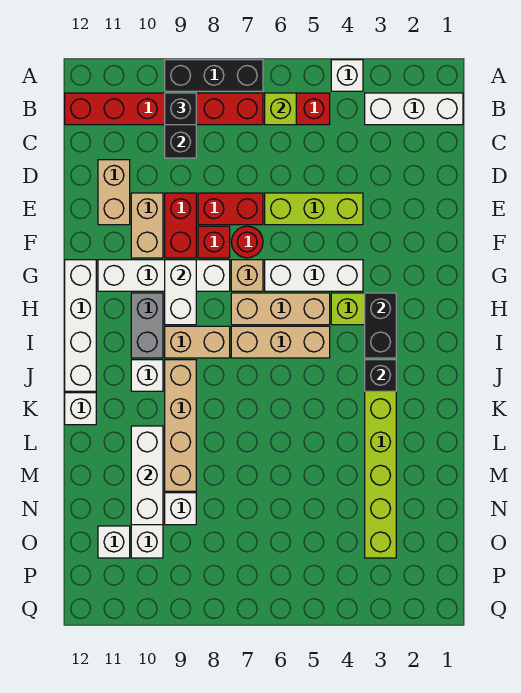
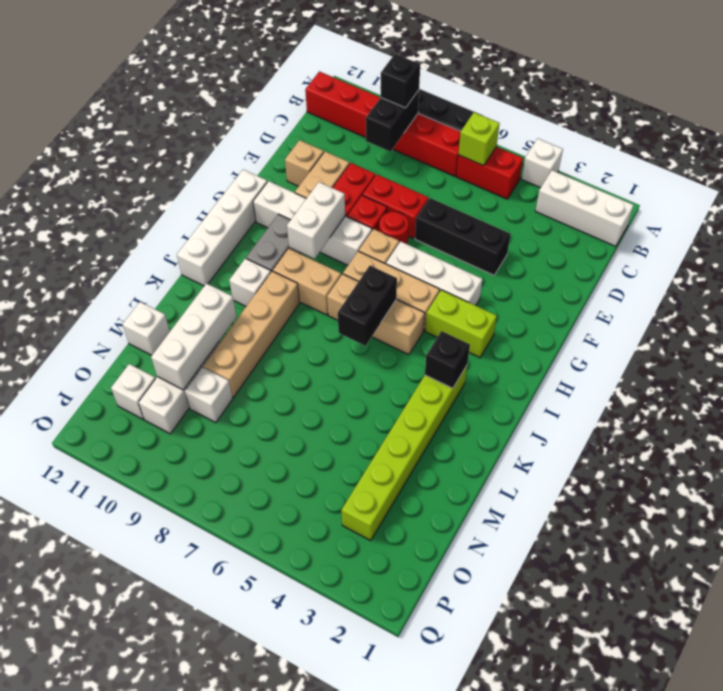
tan brick D11:E11 level 1 -> tan brick E11 level 1
lime brick E4:E6 level 1 -> black brick E4:E6 level 1
black brick H3:I3 level 2 -> black brick I6:J6 level 2
white brick K12 level 1 -> white brick M12 level 1

